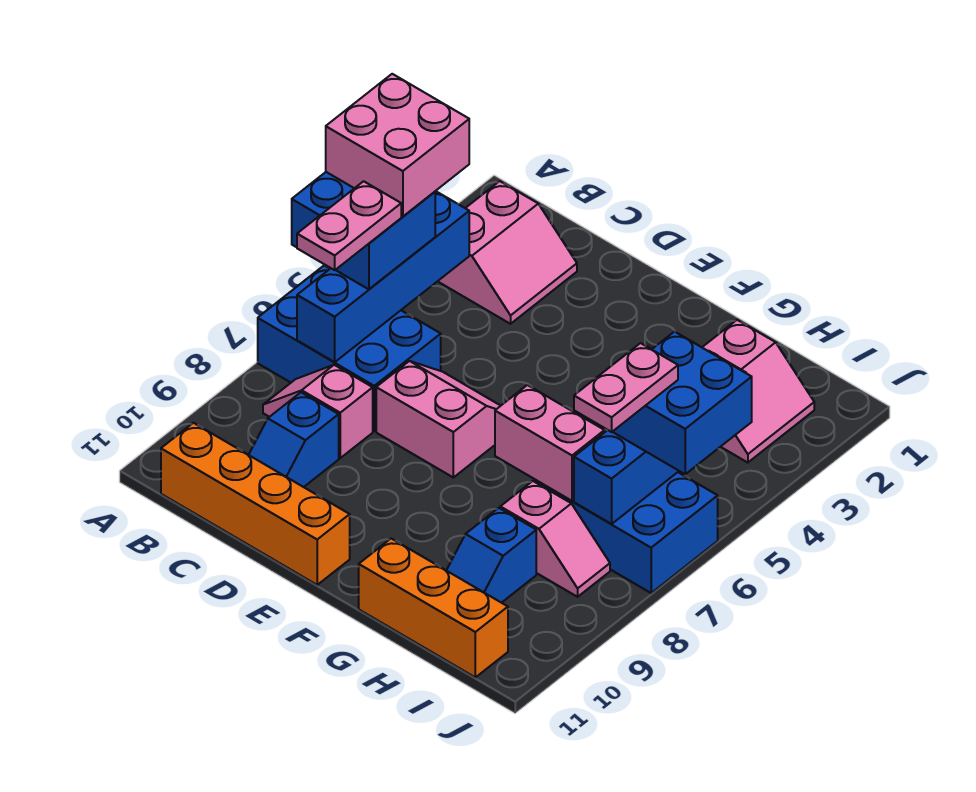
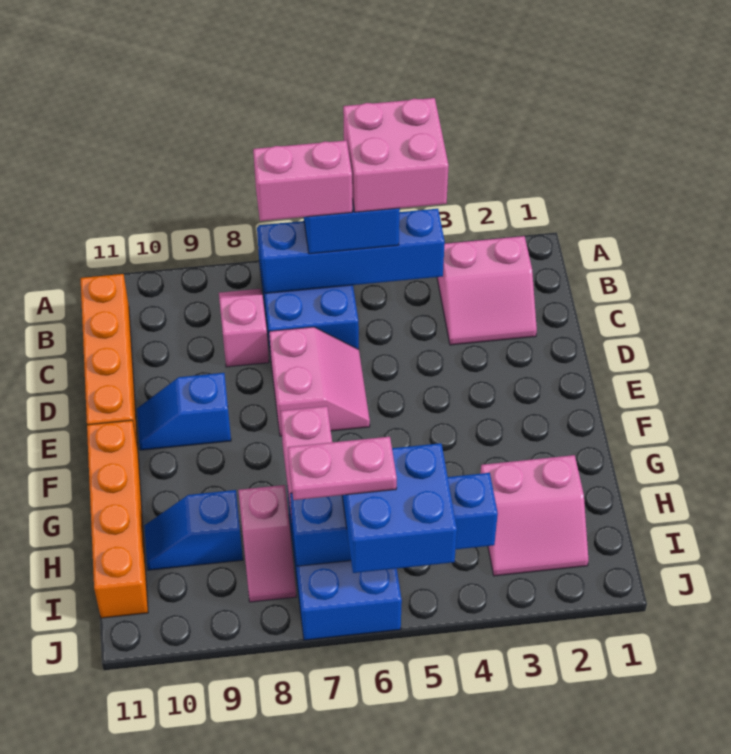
pink plate B6:B7 level 4 -> pink brick B6:B7 level 4
blue slope C9:C10 level 1 top 9 -> blue slope E9:E10 level 1 top 9
orange brick G11:I11 level 1 -> orange brick F11:I11 level 1

